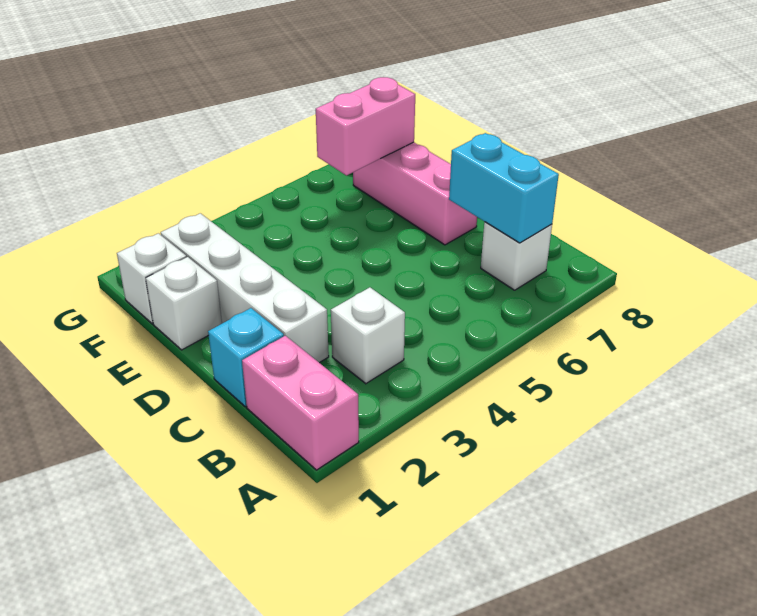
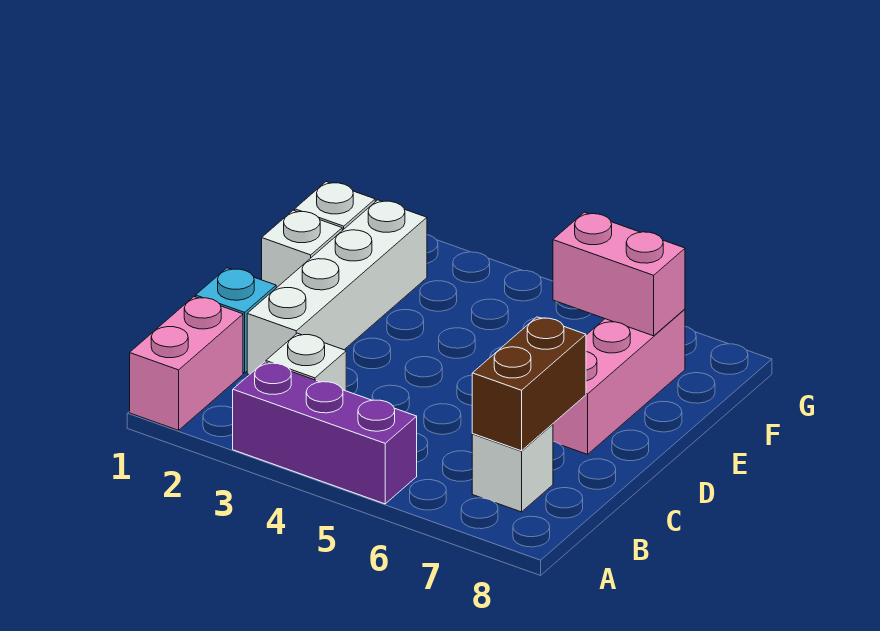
none -> purple brick A3:A5 level 1
cyan brick B7:C7 level 2 -> brown brick B7:C7 level 2

